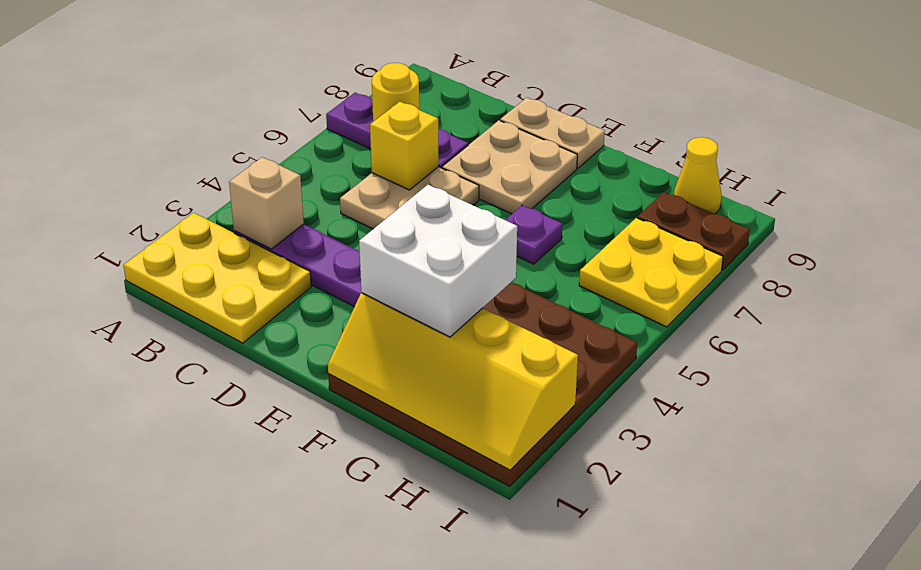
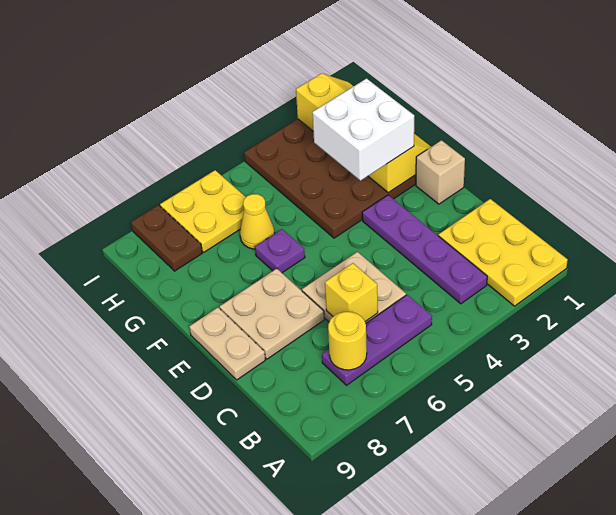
purple plate A7:C7 level 1 -> purple plate B5:B7 level 1
tan brick B3 level 2 -> tan brick E1 level 1
yellow cone H9 level 1 -> yellow cone G6 level 1

